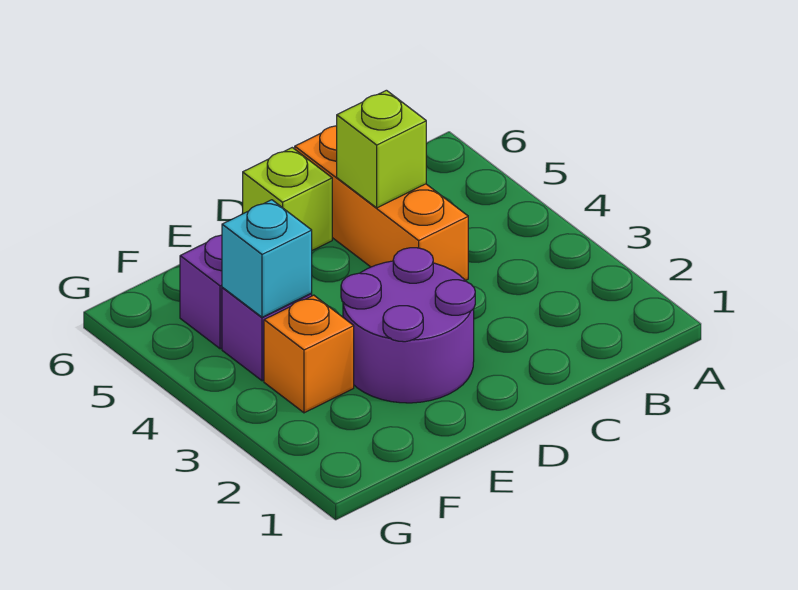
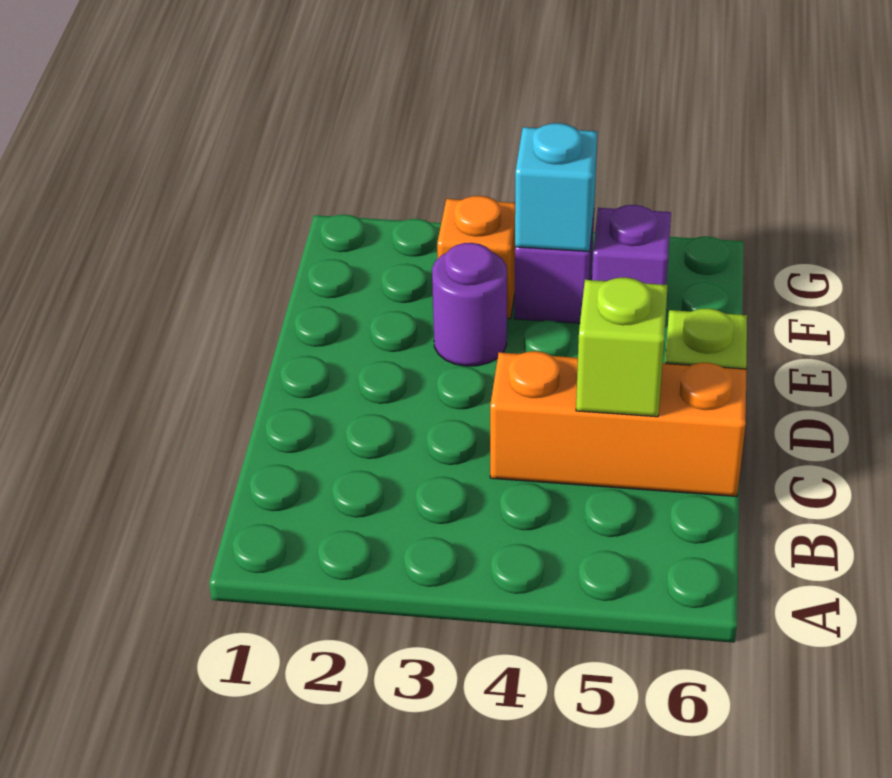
purple round brick D2:E3 level 1 -> purple round brick E3 level 1

